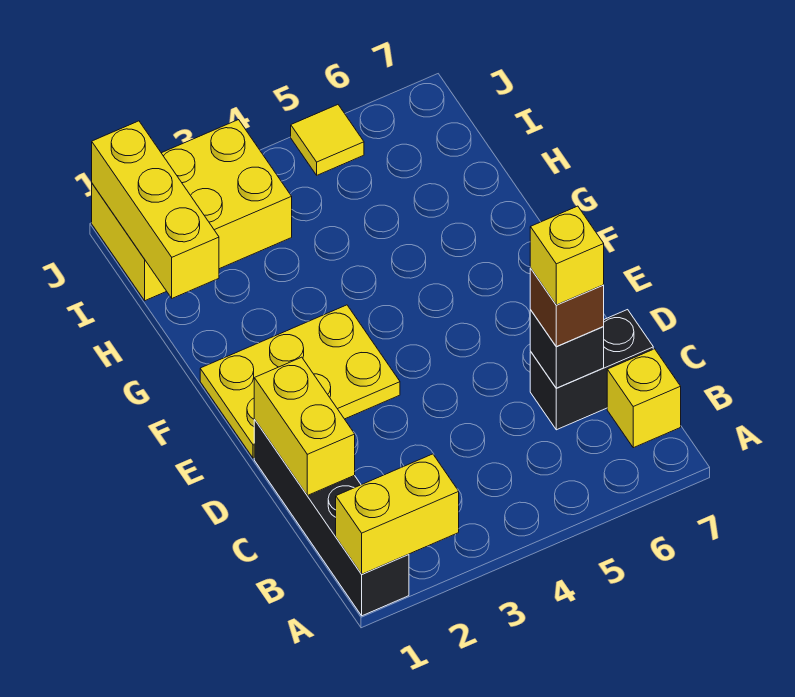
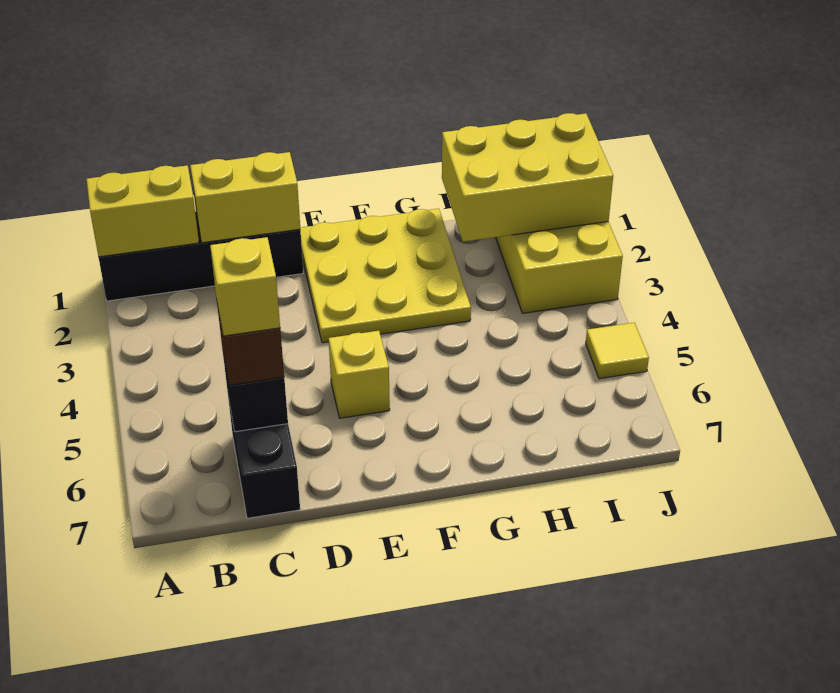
yellow brick A1:A2 level 2 -> yellow brick A1:B1 level 2
yellow brick B7 level 1 -> yellow brick E5 level 1
yellow plate E1:F3 level 1 -> yellow plate E1:G3 level 1
yellow brick H1:J1 level 2 -> yellow brick H1:J2 level 2

